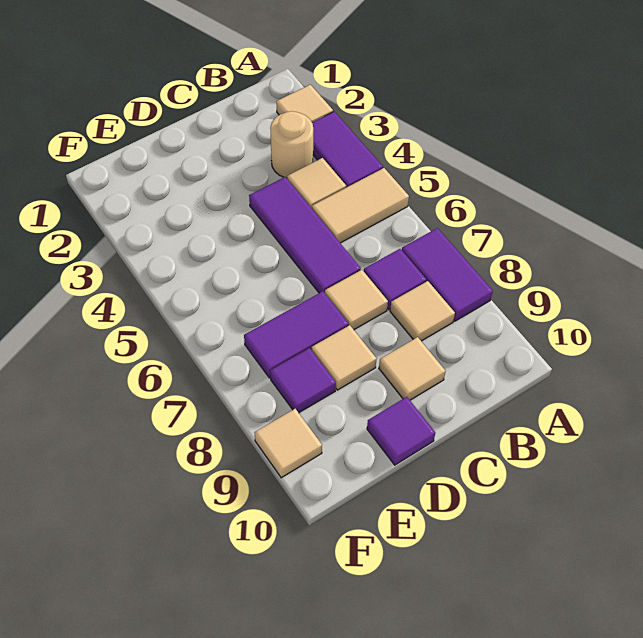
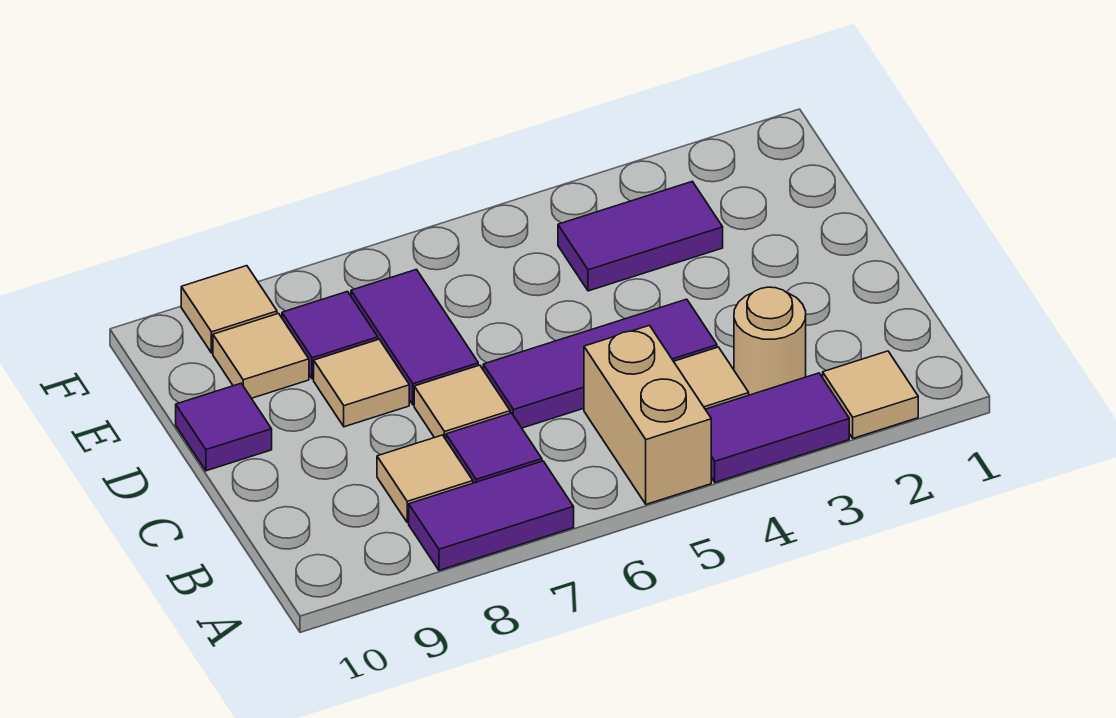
tan tile A5:B5 level 1 -> tan brick A5:B5 level 1
tan tile C9 level 1 -> tan tile E9 level 1
none -> purple tile E3:E4 level 1

